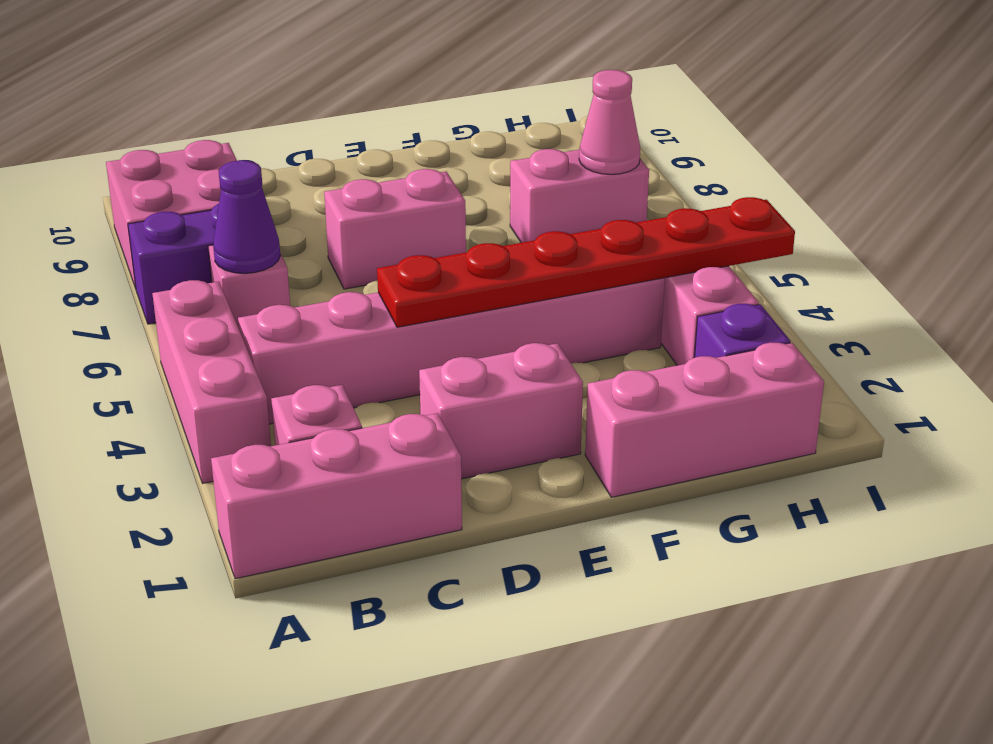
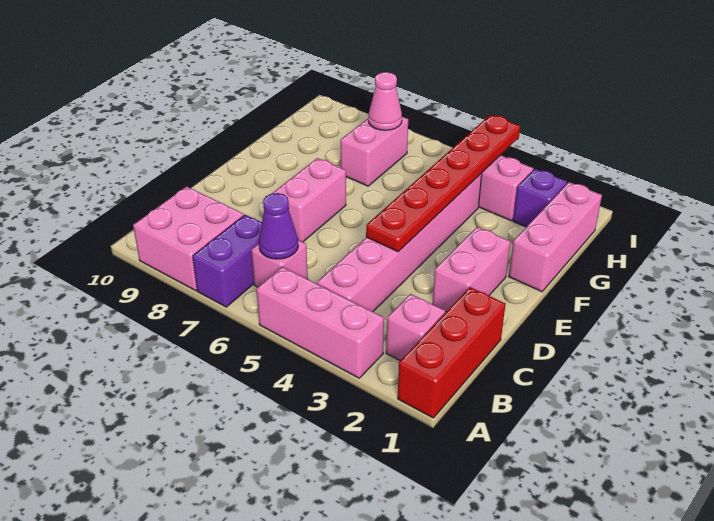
pink brick A1:C1 level 1 -> red brick A1:C1 level 1

